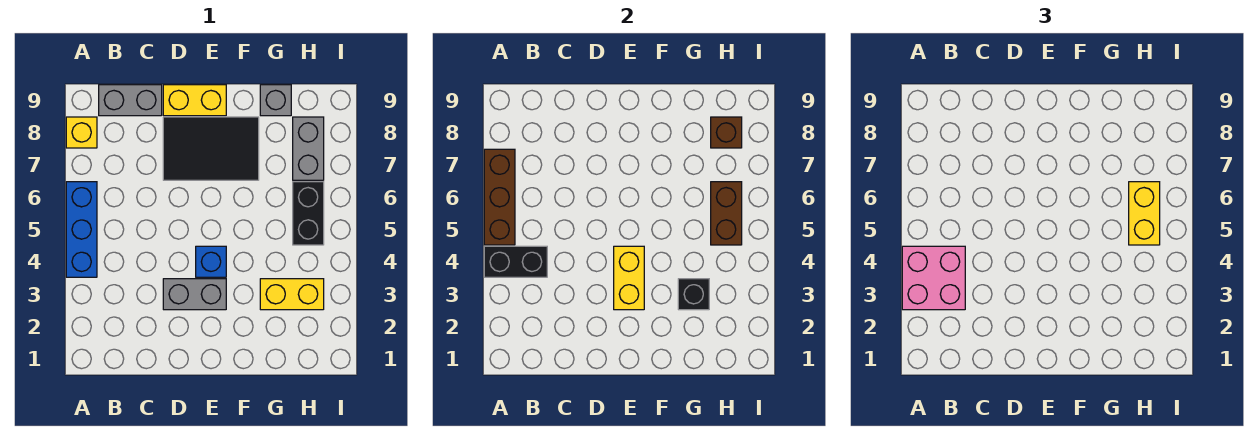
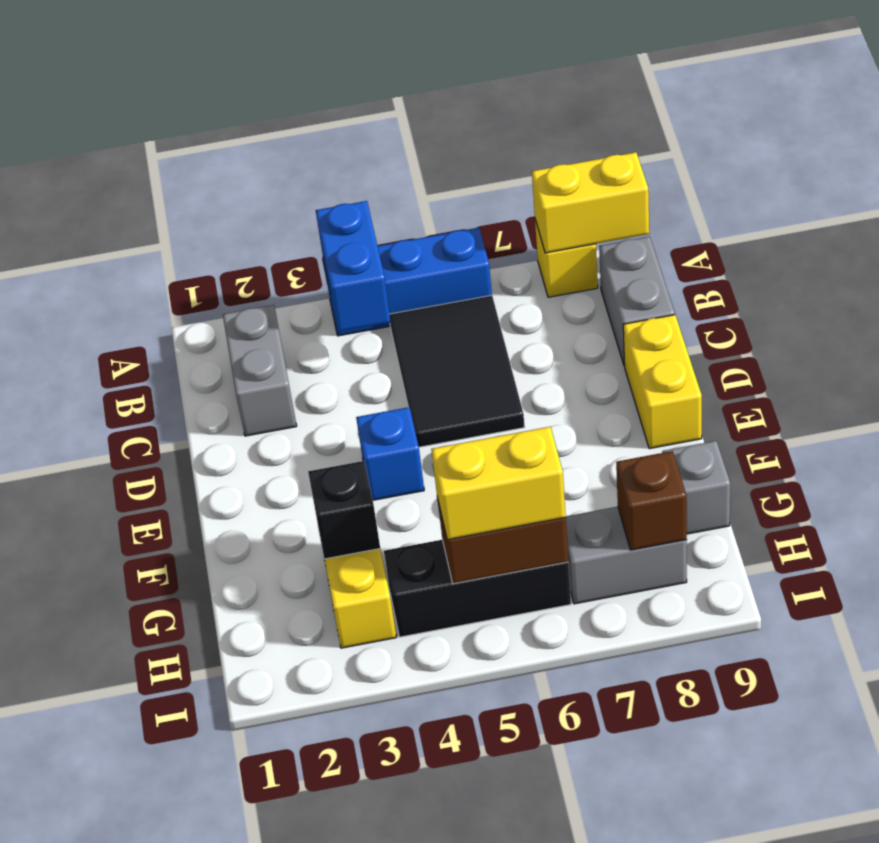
pink brick A3:B4 level 3 -> none
black brick A4:B4 level 2 -> blue brick A4:B4 level 2
brown brick A5:A7 level 2 -> none
grey brick D3:E3 level 1 -> grey brick B2:C2 level 1
black tile D7:F8 level 1 -> black tile B5:D6 level 1
yellow brick E3:E4 level 2 -> yellow brick A8:A9 level 2
black brick H5:H6 level 1 -> black brick H4:H6 level 1

